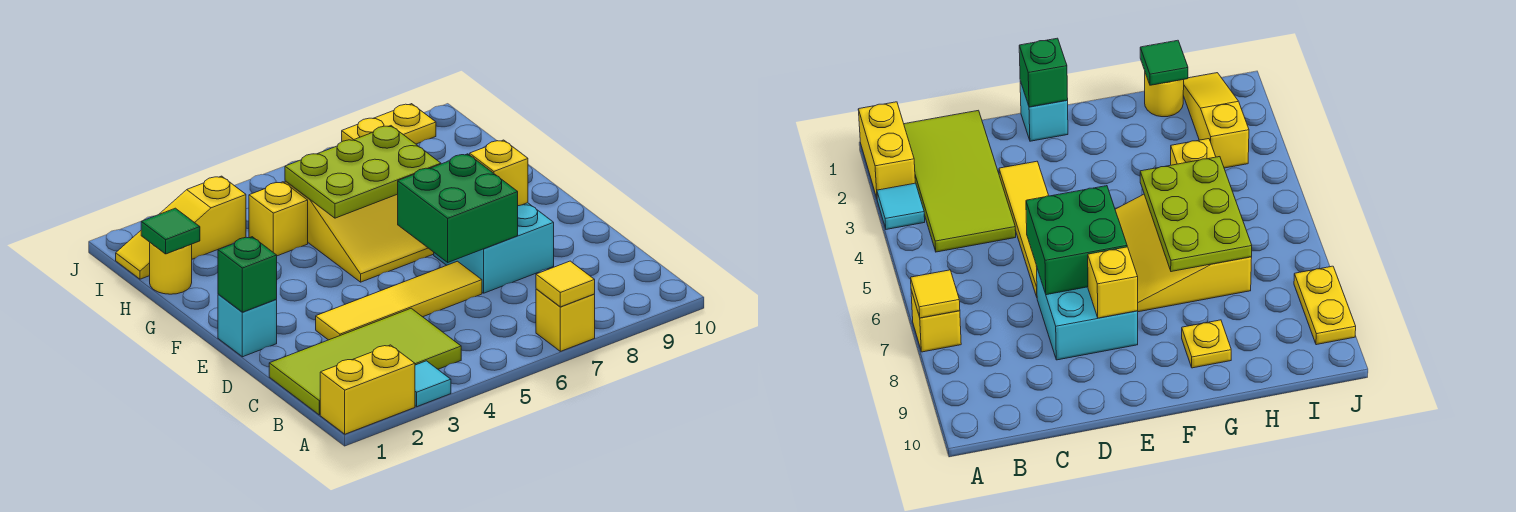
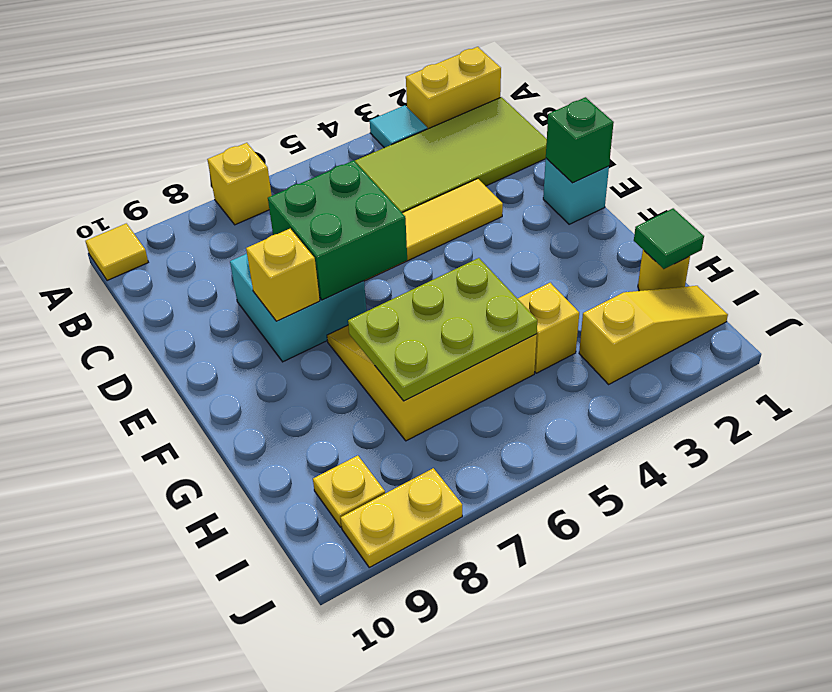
yellow tile A7 level 2 -> yellow tile A10 level 1
yellow plate G9 level 1 -> yellow plate I9 level 1

